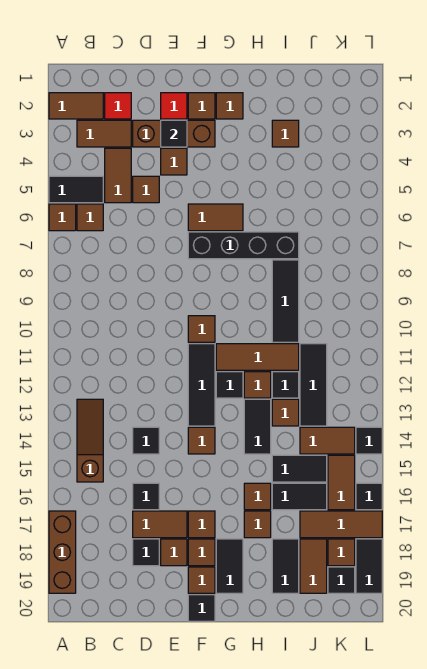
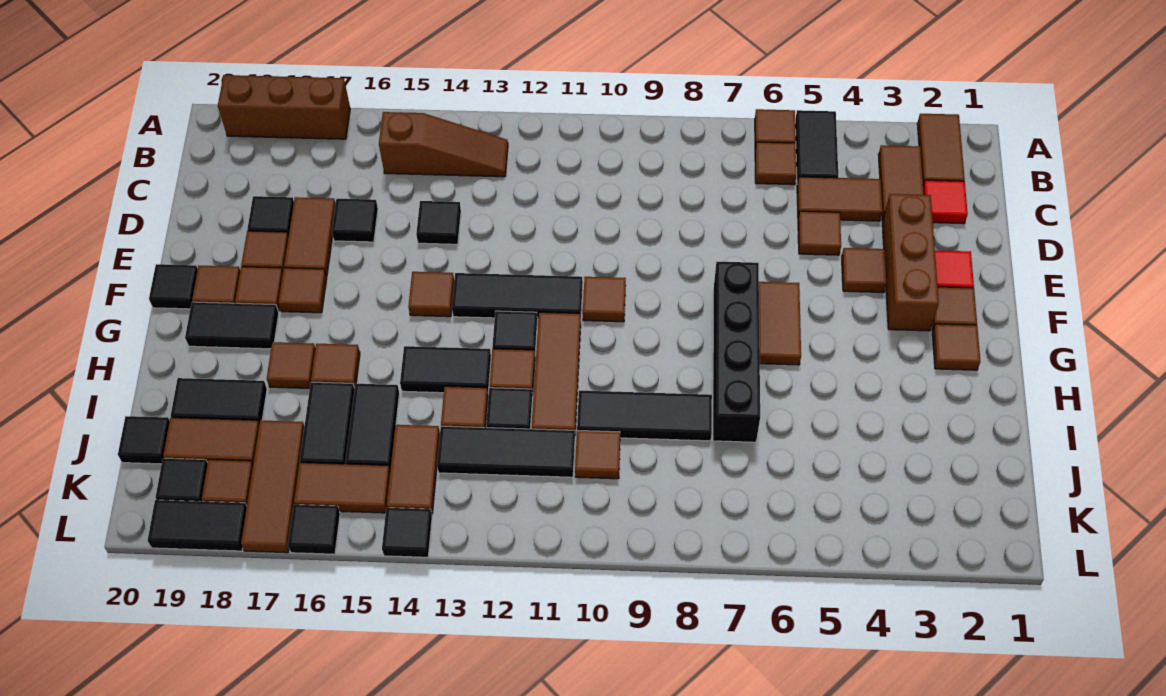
black tile E3 level 2 -> black tile J20 level 1
brown tile I3 level 1 -> brown tile J10 level 1

